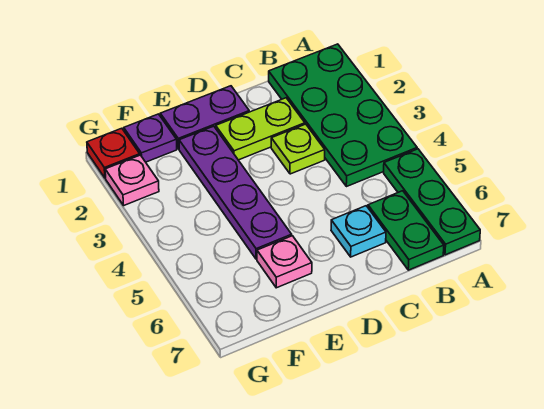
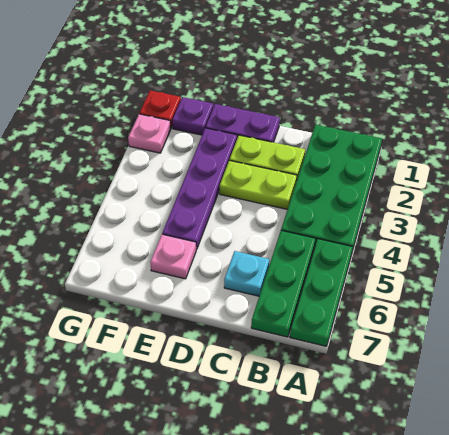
green plate B6:B7 level 1 -> green plate B5:B7 level 1
lime plate C3 level 1 -> lime plate C3:D3 level 1

